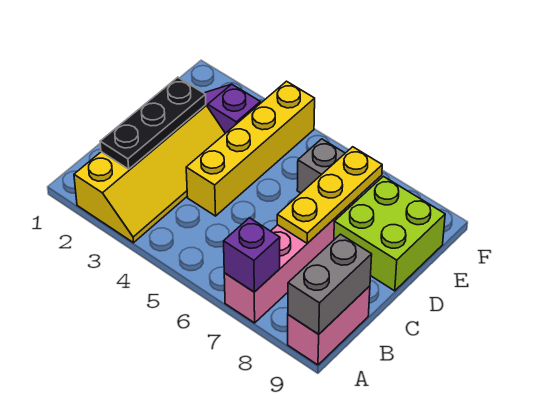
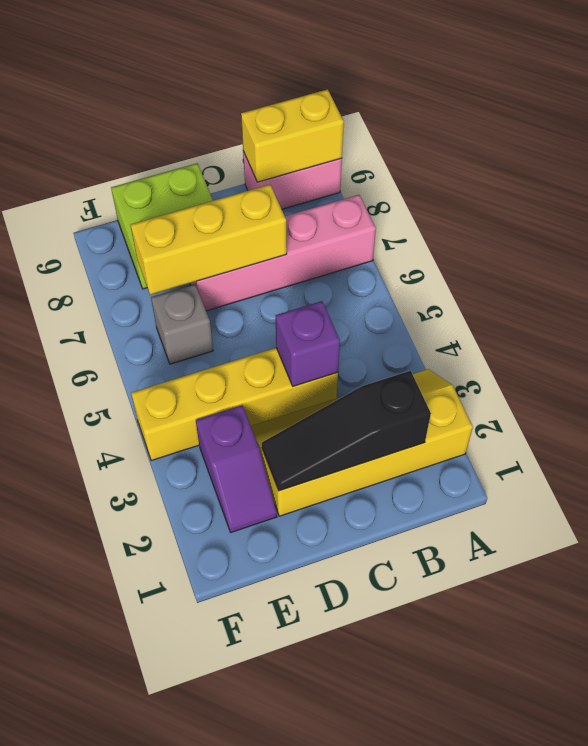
purple brick A7 level 2 -> purple brick C4 level 2
grey brick A9:B9 level 2 -> yellow brick A9:B9 level 2
black plate B2:D2 level 2 -> black slope B2:D2 level 2 top B
yellow plate C7:E7 level 2 -> yellow brick C7:E7 level 2

